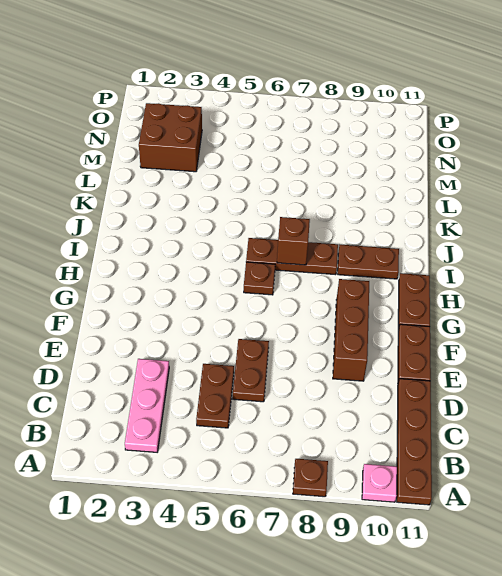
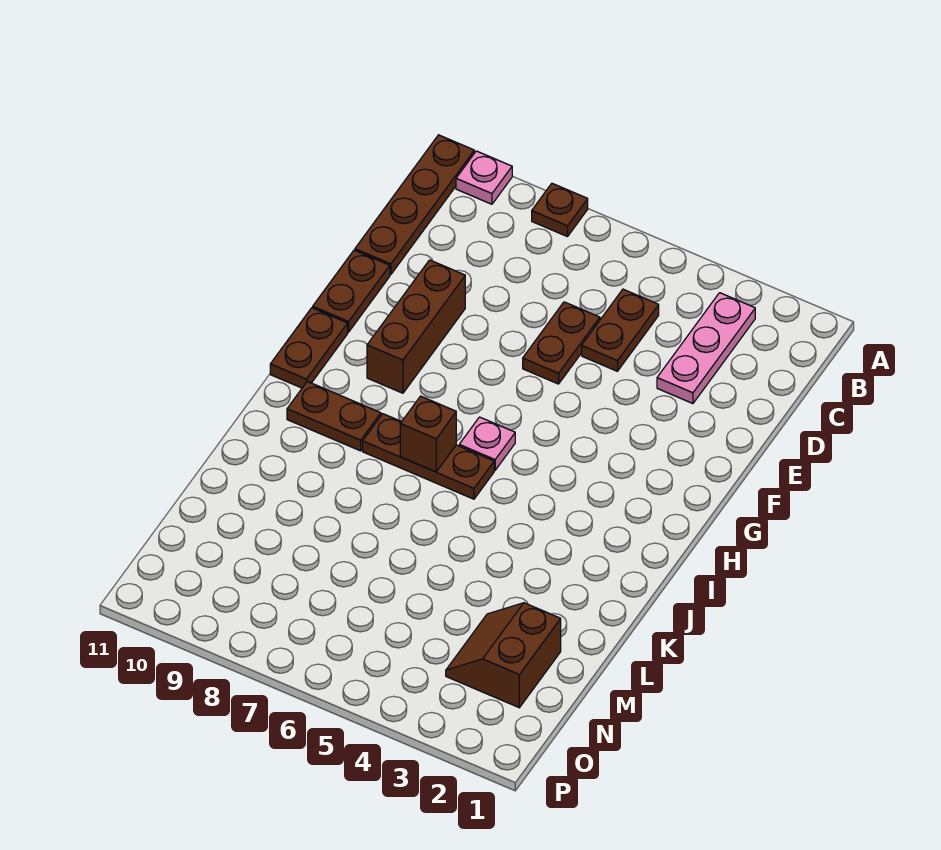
brown plate H6 level 1 -> pink plate H6 level 1
brown brick M2:N3 level 1 -> brown slope M2:N3 level 1 top 2

